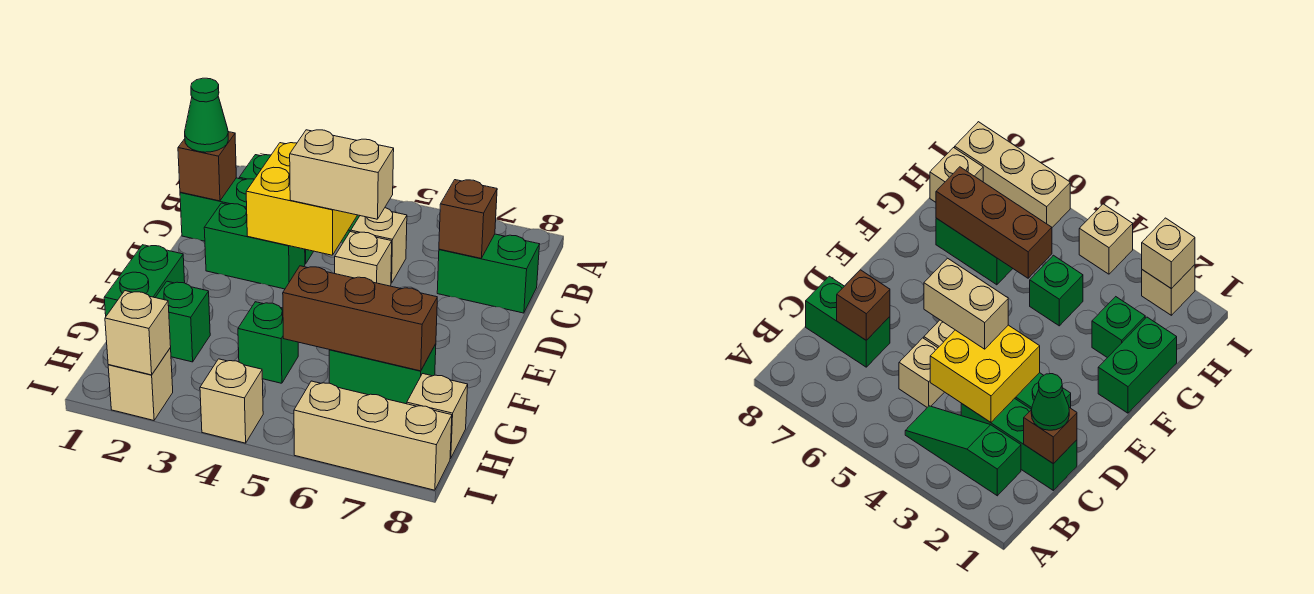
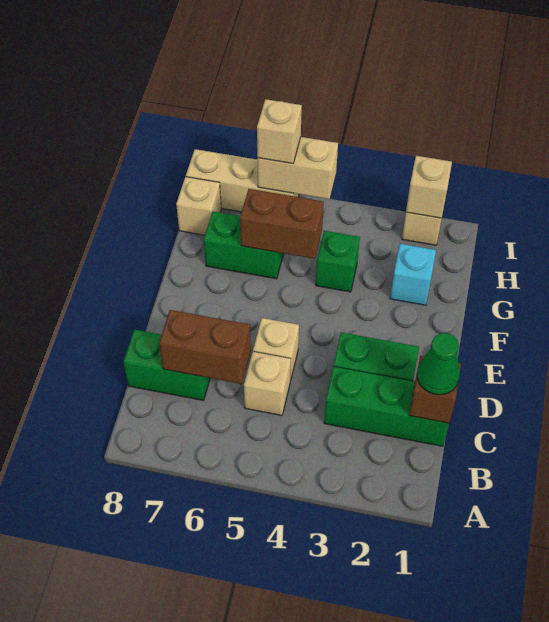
green slope B2:B4 level 1 top 2 -> none
yellow brick C3:D4 level 2 -> none
brown brick C7 level 2 -> brown brick C6:C7 level 2
tan brick D4:D5 level 3 -> tan brick I5:I6 level 2
green brick F1:G1 level 1 -> none
green brick G2 level 1 -> cyan brick G2 level 1
brown brick G5:G7 level 2 -> brown brick G5:G6 level 2
tan brick I4 level 1 -> tan brick I6 level 3

